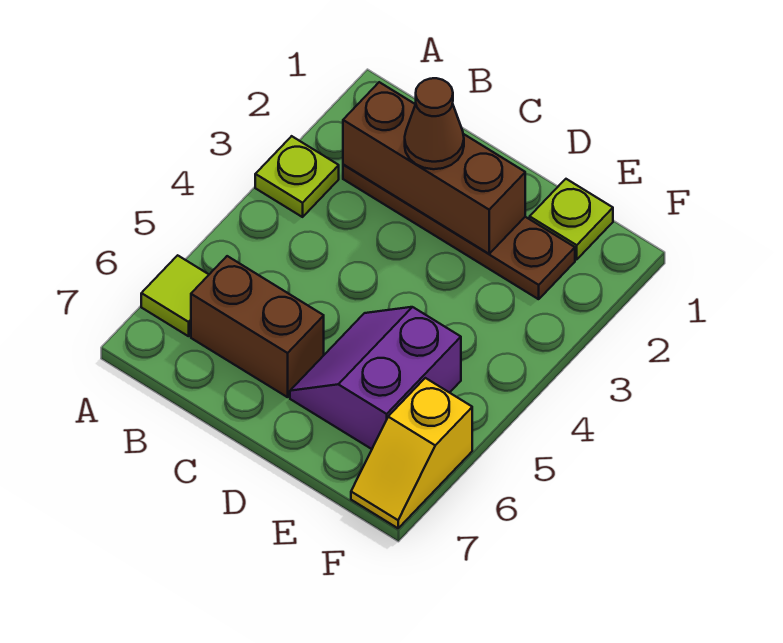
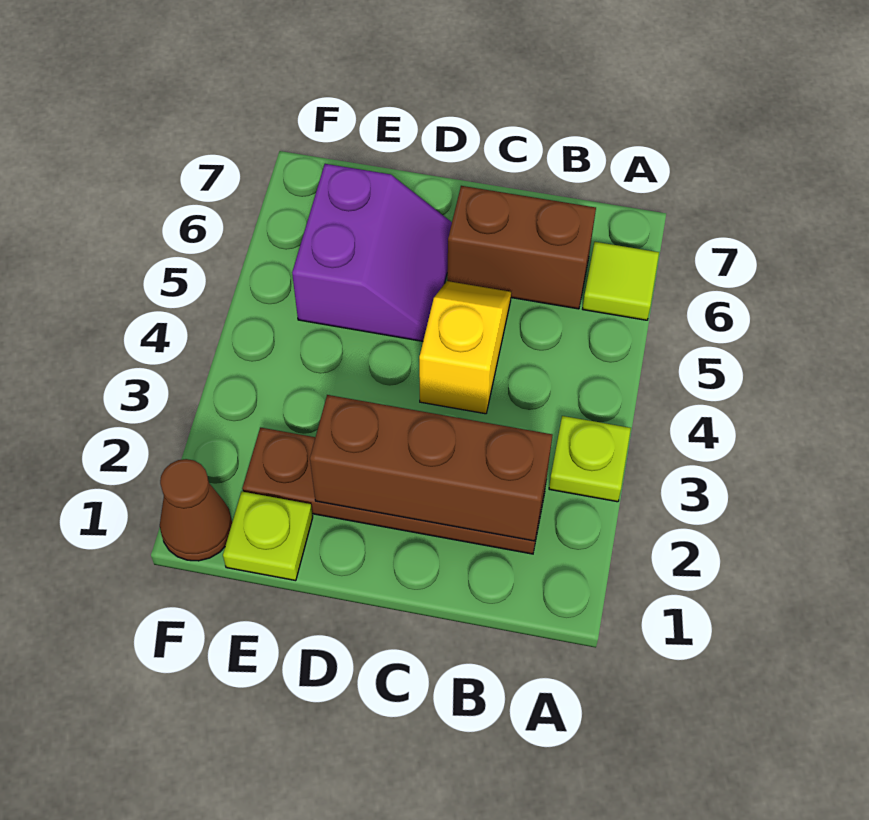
brown cone C2 level 3 -> brown cone F1 level 1
yellow slope F6:F7 level 1 top 6 -> yellow slope C4:C5 level 1 top 4

